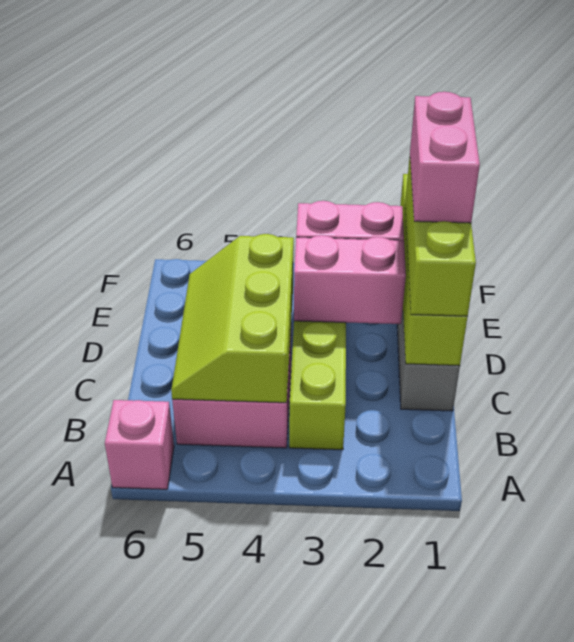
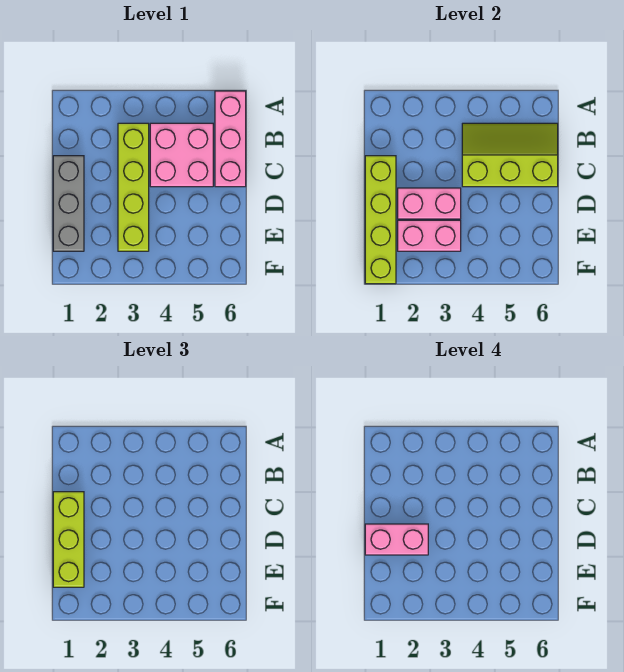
pink brick A6 level 1 -> pink brick A6:C6 level 1
lime slope B4:D5 level 2 top 4 -> lime slope B4:C6 level 2 top C
pink brick D1:E1 level 4 -> pink brick D1:D2 level 4

